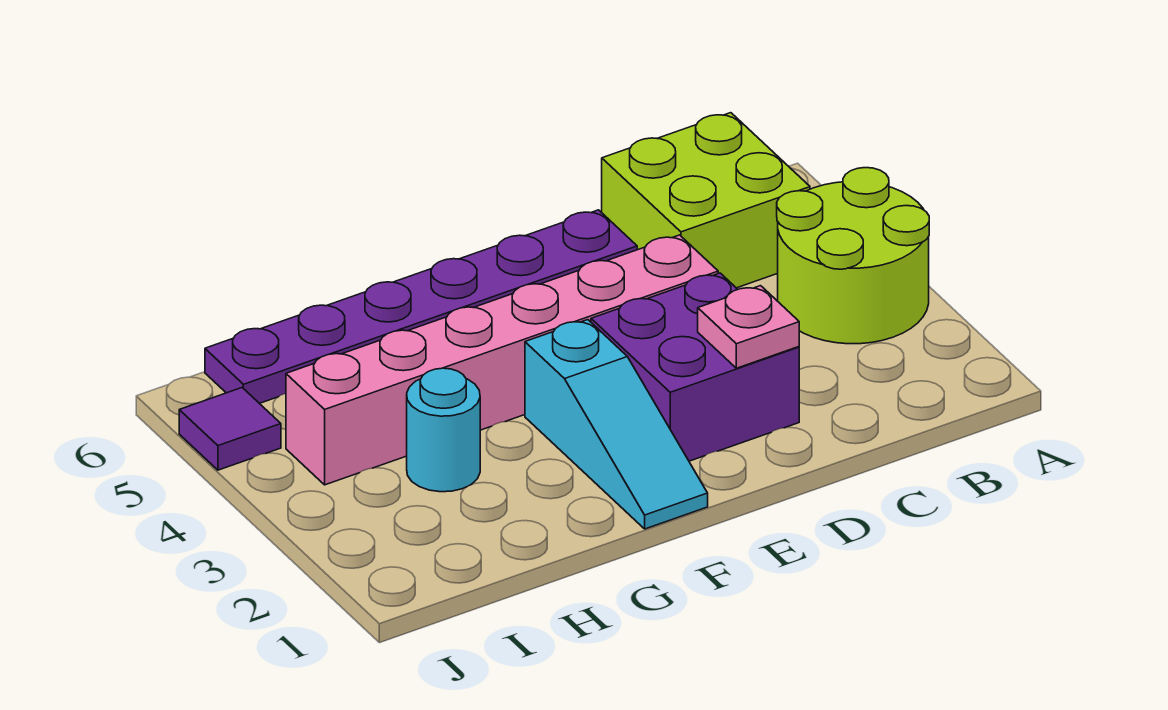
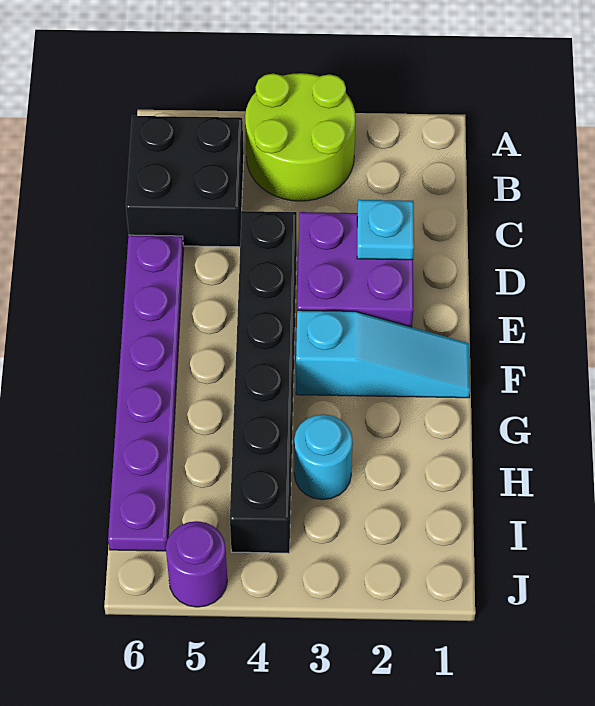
lime brick B5:C6 level 1 -> black brick B5:C6 level 1
pink plate D2 level 2 -> cyan plate D2 level 2
pink brick D4:I4 level 1 -> black brick D4:I4 level 1
purple tile J5 level 1 -> purple round brick J5 level 1

